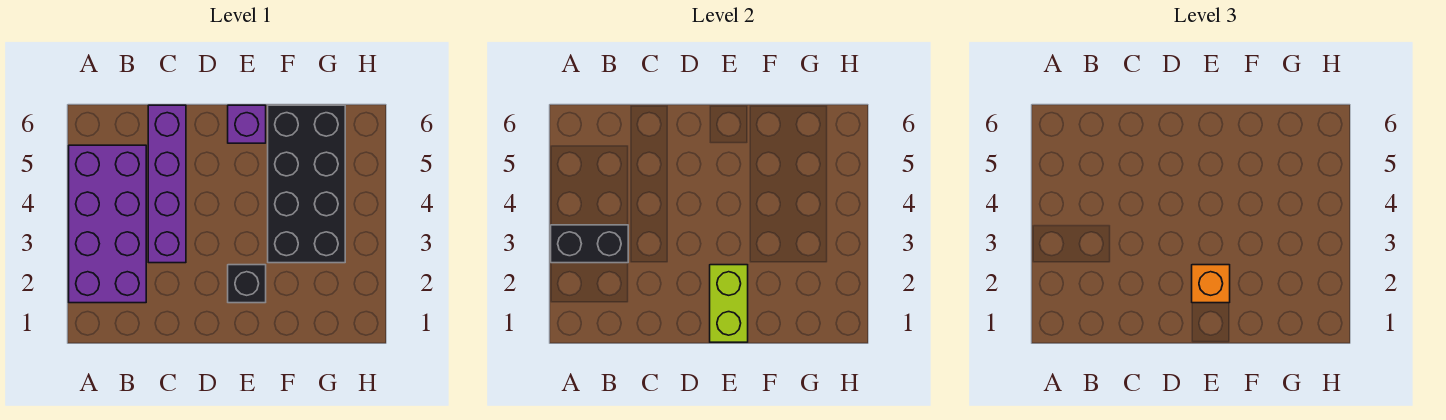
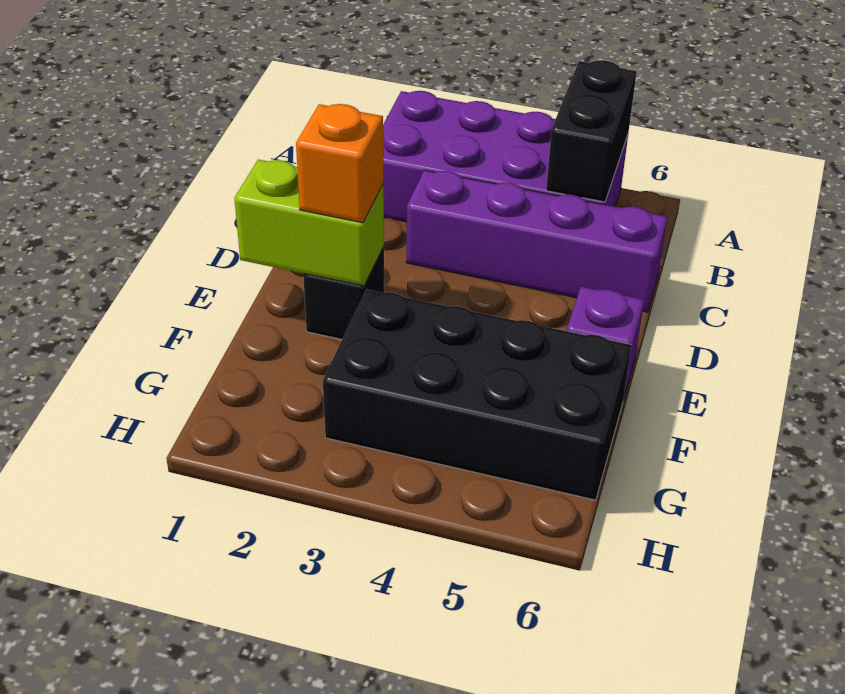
black brick A3:B3 level 2 -> black brick A5:B5 level 2

